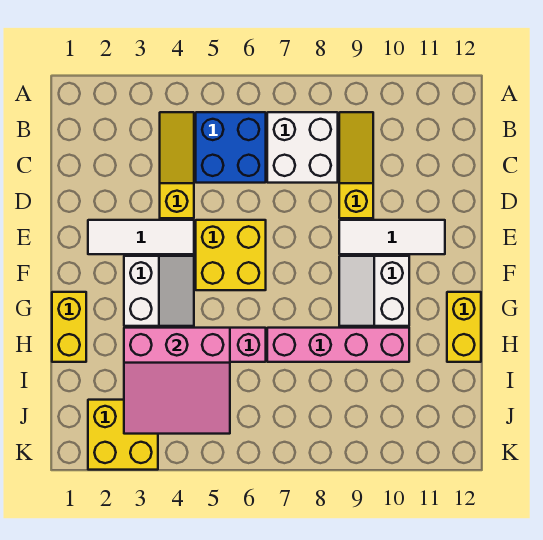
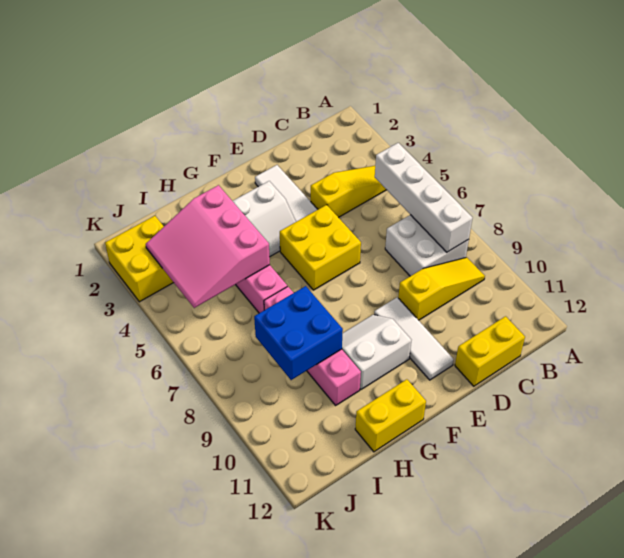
blue brick B5:C6 level 1 -> blue brick H8:I9 level 2
none -> white brick B5:B8 level 2
yellow brick G1:H1 level 1 -> yellow brick C12:D12 level 1

